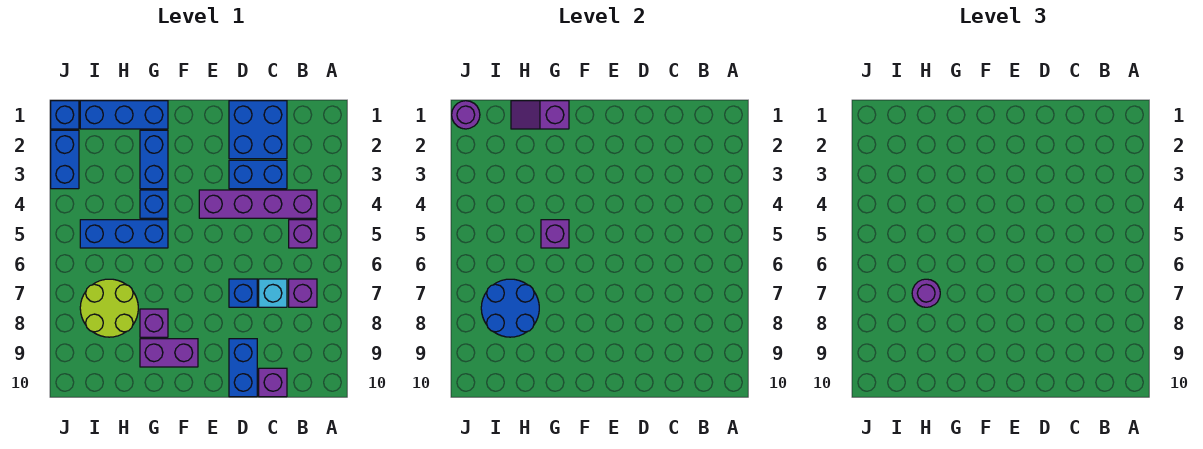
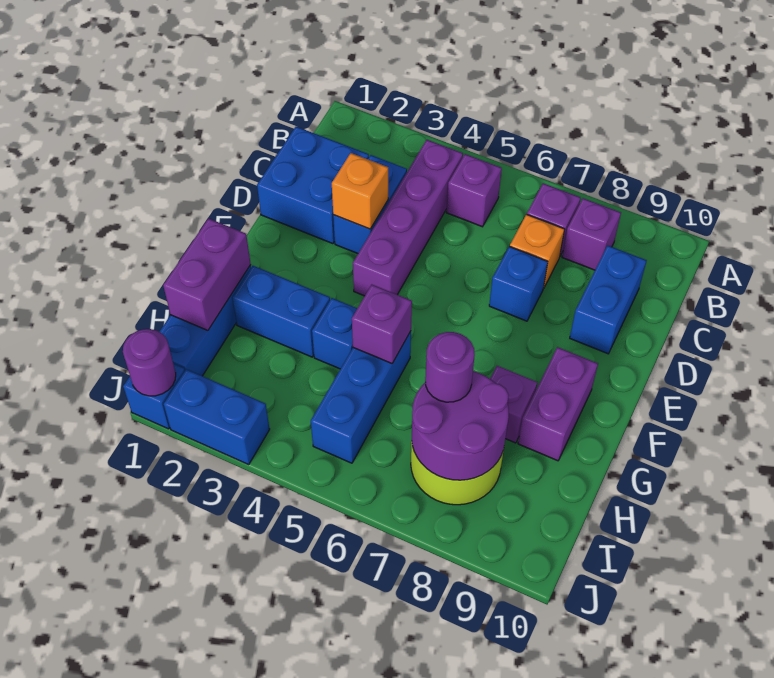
cyan brick C7 level 1 -> orange brick C7 level 1
purple brick C10 level 1 -> purple brick B8 level 1
none -> orange brick D3 level 2
blue brick D9:D10 level 1 -> blue brick C9:D9 level 1
purple slope G1:H1 level 2 top G -> purple brick G1:H1 level 2
blue round brick H7:I8 level 2 -> purple round brick H7:I8 level 2

